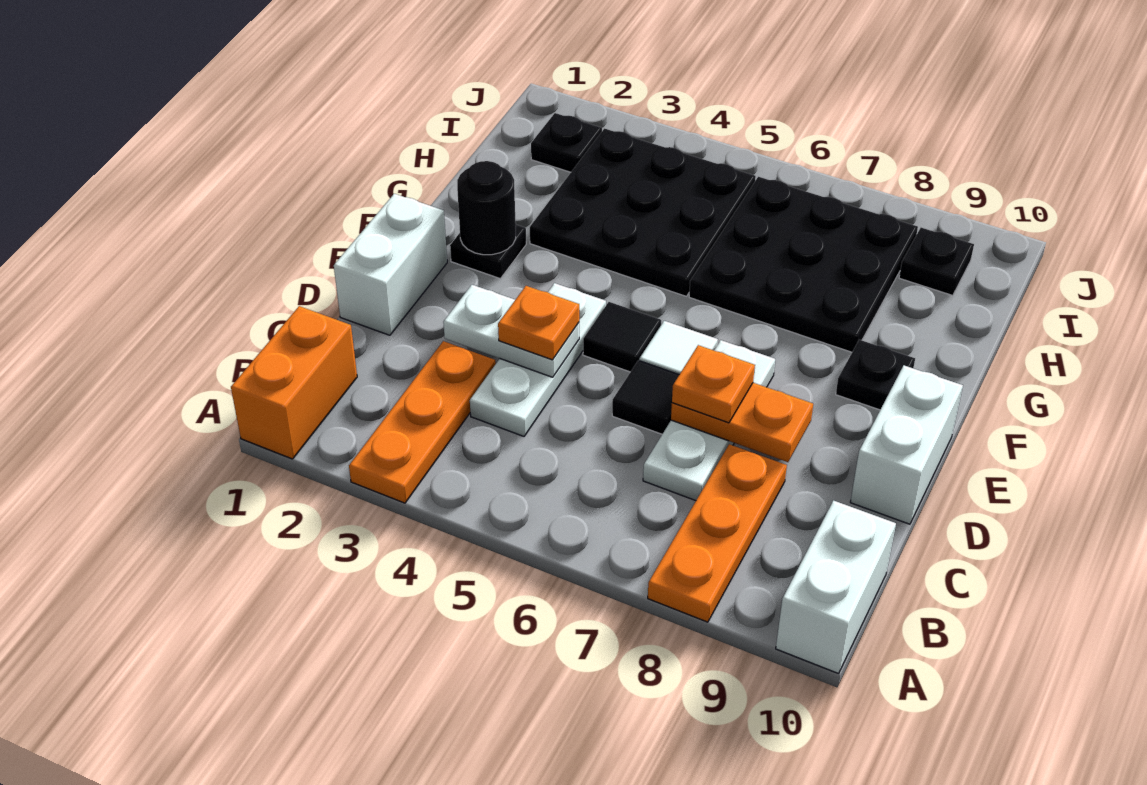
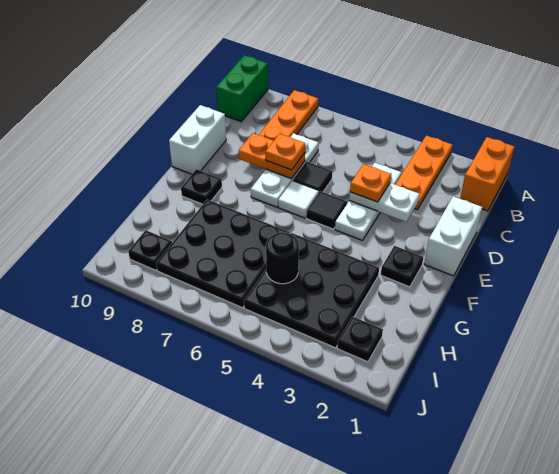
white brick A10:B10 level 1 -> green brick A10:B10 level 1
black round brick F2 level 2 -> black round brick H5 level 2

